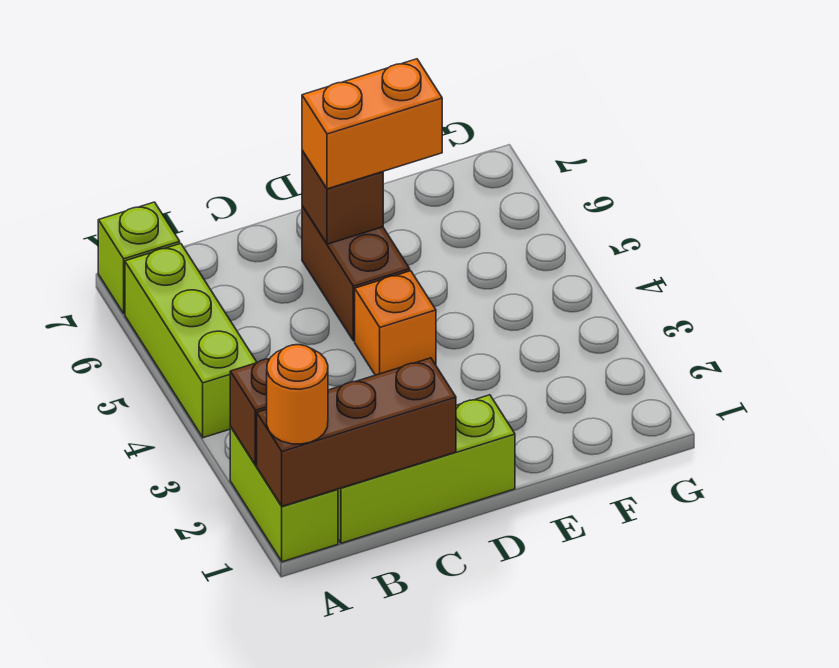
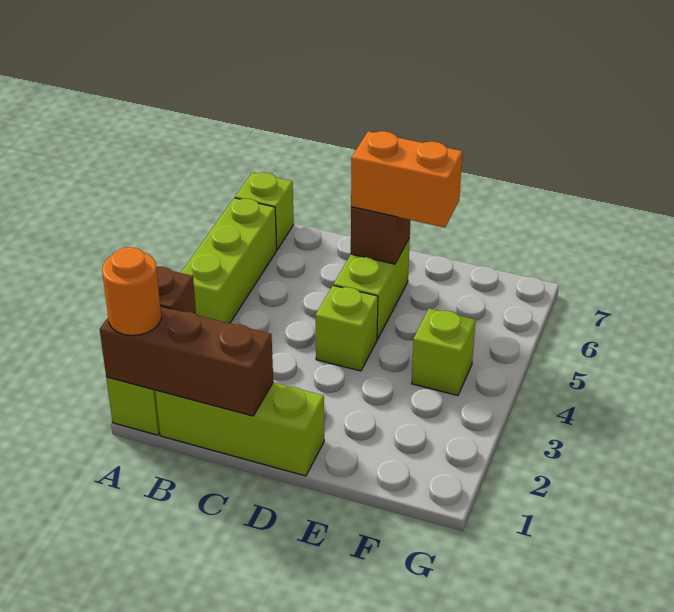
orange brick D4 level 1 -> lime brick D4 level 1
brown brick D5:D6 level 1 -> lime brick D5:D6 level 1
none -> lime brick F4 level 1

